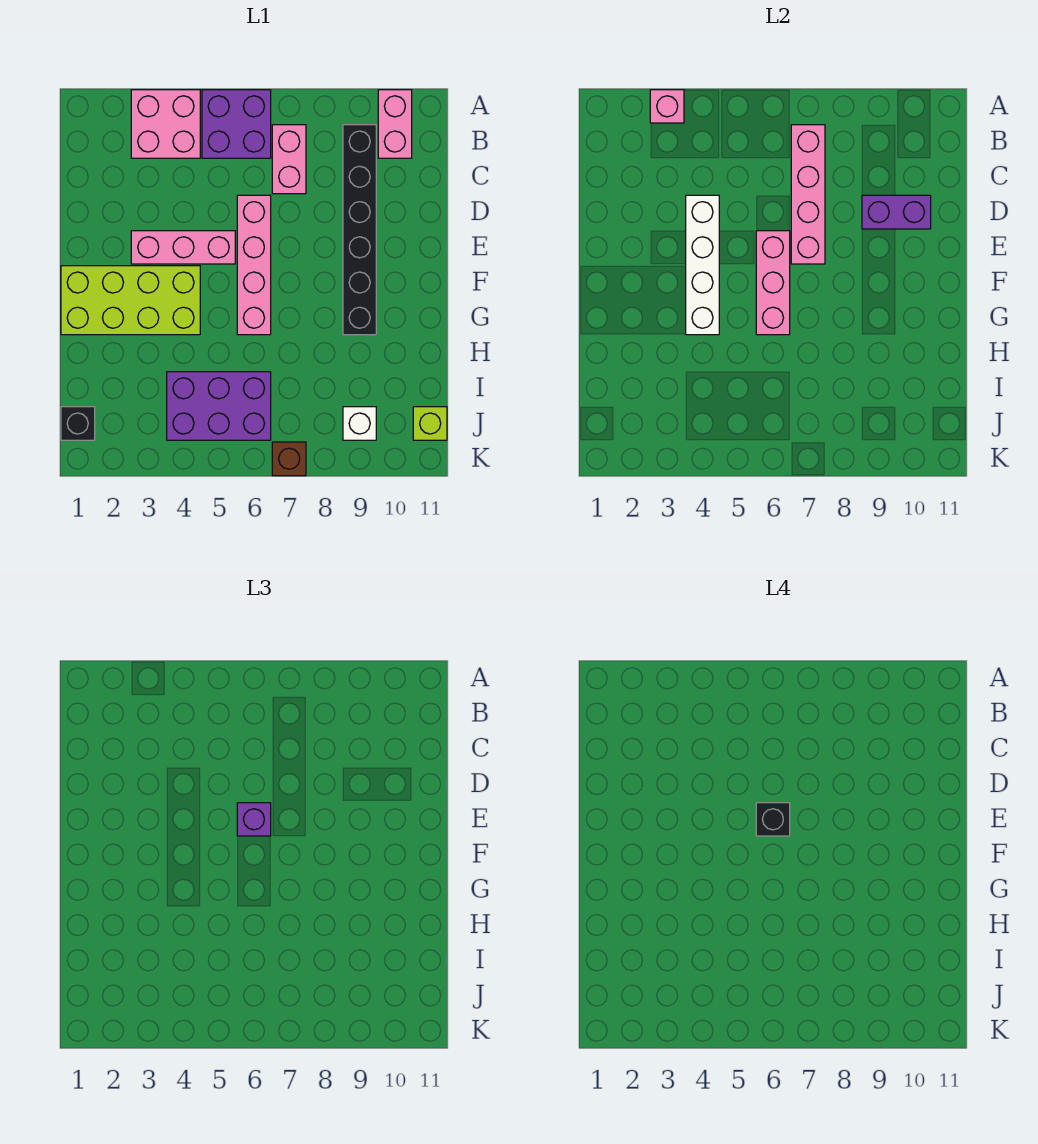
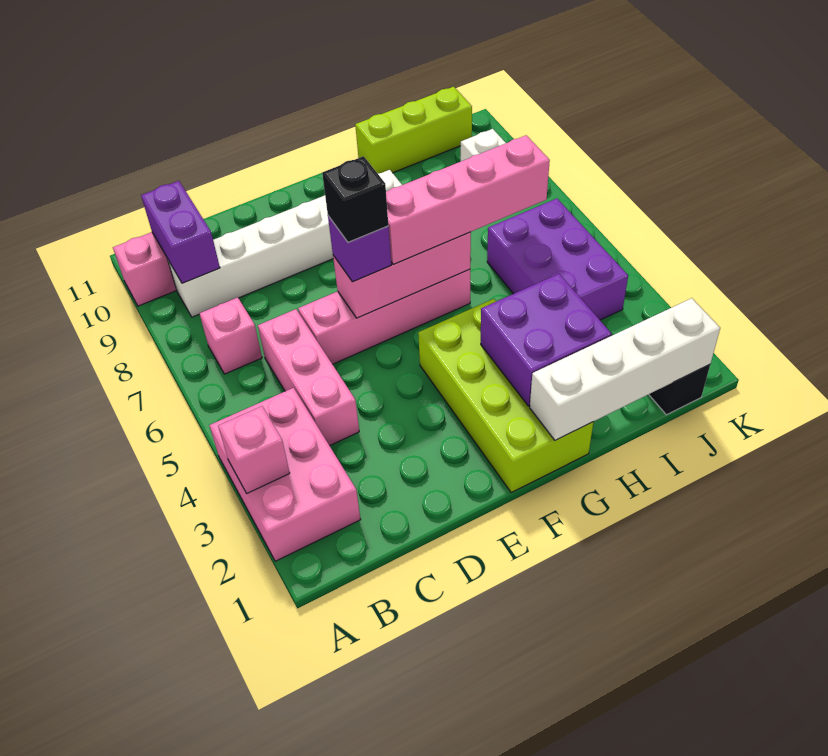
pink brick A3:B4 level 1 -> pink brick A2:B4 level 1
purple brick A5:B6 level 1 -> purple brick G2:H3 level 2
pink brick B7:C7 level 1 -> pink brick B7 level 1
pink brick B7:E7 level 2 -> pink brick F6:I6 level 3
black brick B9:G9 level 1 -> white brick B9:G9 level 1
white brick D4:G4 level 2 -> white brick G1:J1 level 2
purple brick D9:D10 level 2 -> purple brick B9:B10 level 2
pink brick E3:E5 level 1 -> pink brick C4:C6 level 1
lime brick J11 level 1 -> lime brick H11:J11 level 1
brown brick K7 level 1 -> none

